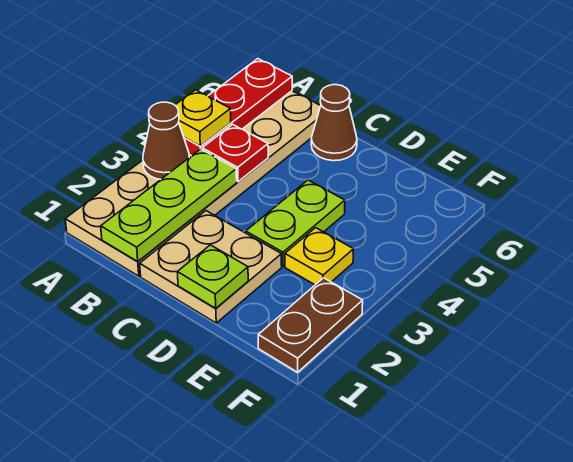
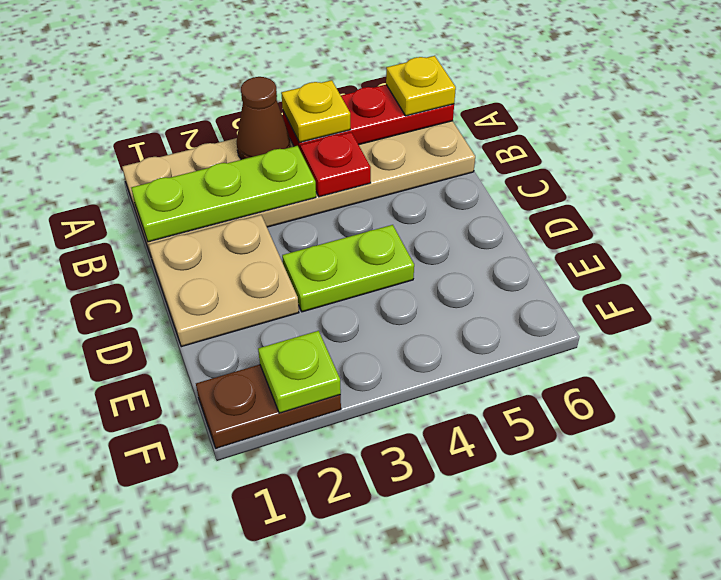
brown cone C6 level 1 -> none
lime plate D1 level 2 -> lime plate F2 level 2
yellow plate E3 level 1 -> yellow plate A6 level 3

